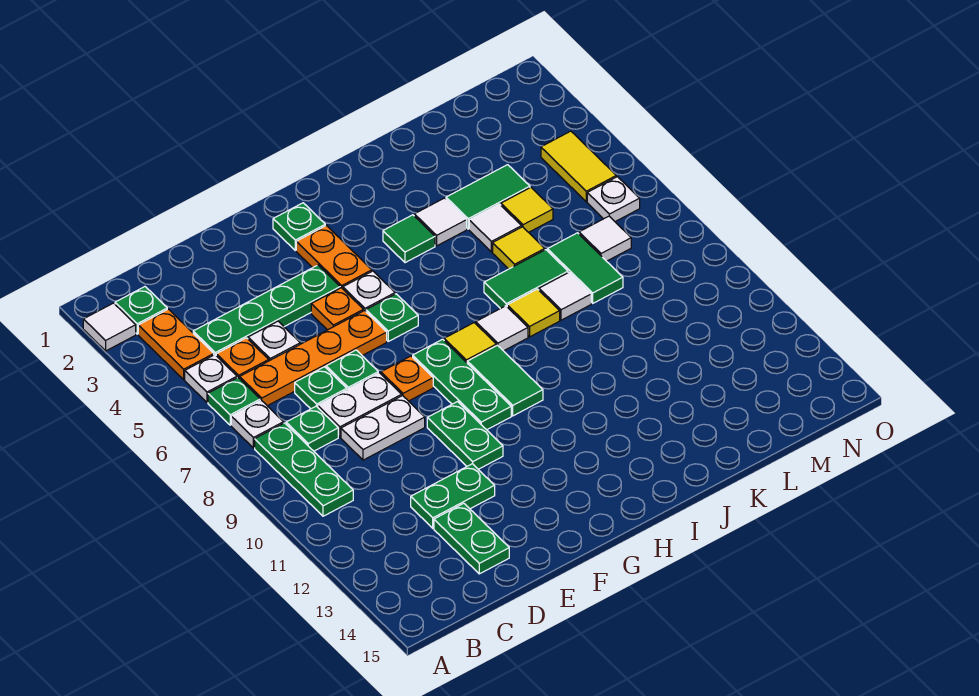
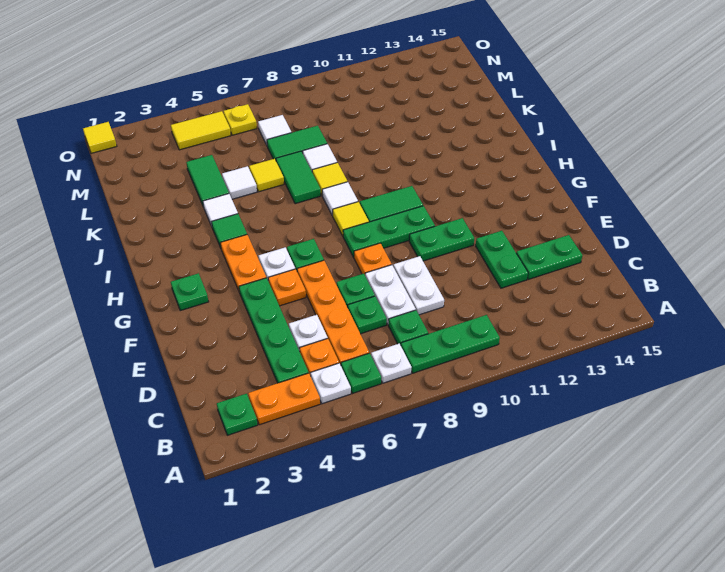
white tile A2 level 1 -> none
orange plate G3:G4 level 1 -> orange plate G4:H4 level 1
yellow tile L5 level 1 -> yellow tile O1 level 1
white plate N6 level 1 -> yellow plate N6 level 1

